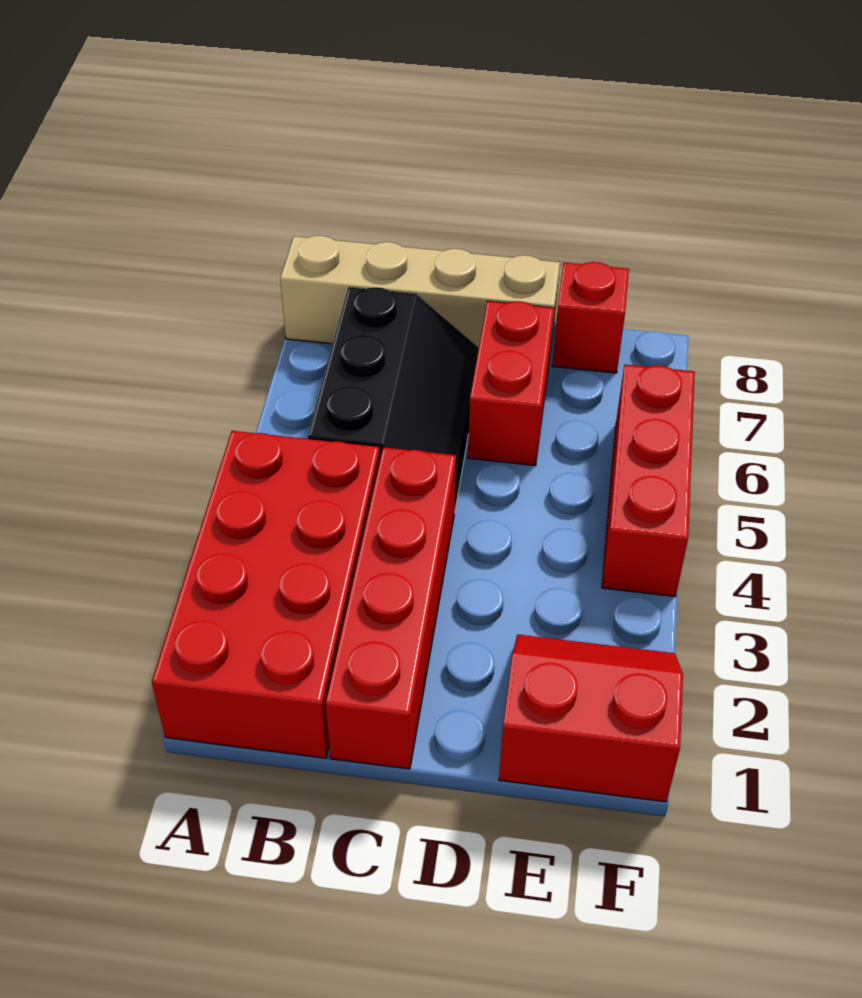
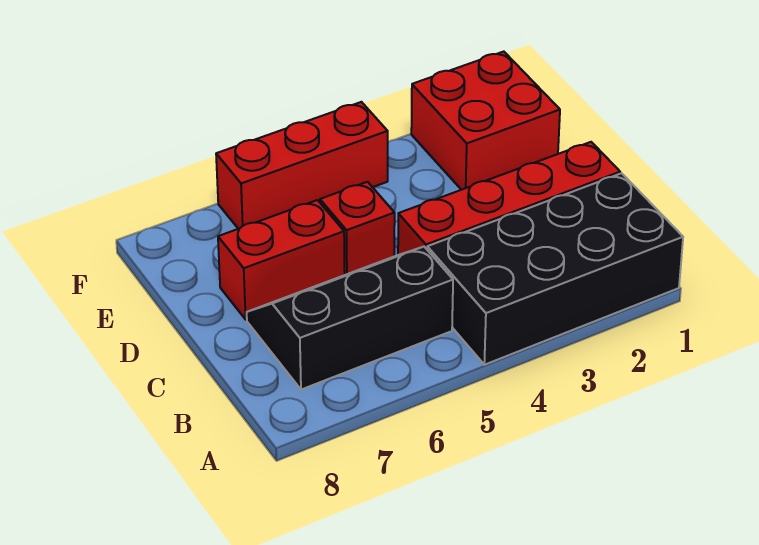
red brick A1:B4 level 1 -> black brick A1:B4 level 1
tan brick A8:D8 level 1 -> none
red slope E1:F2 level 1 top 1 -> red brick E1:F2 level 1
red brick E8 level 1 -> red brick D5 level 1

